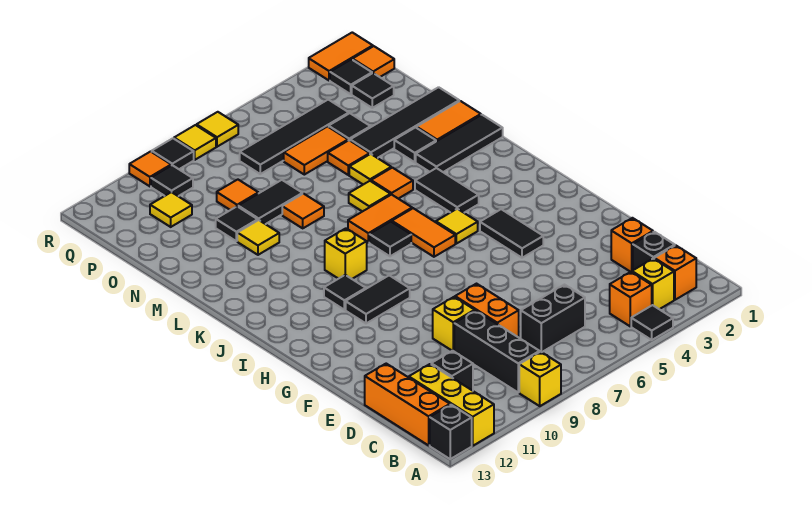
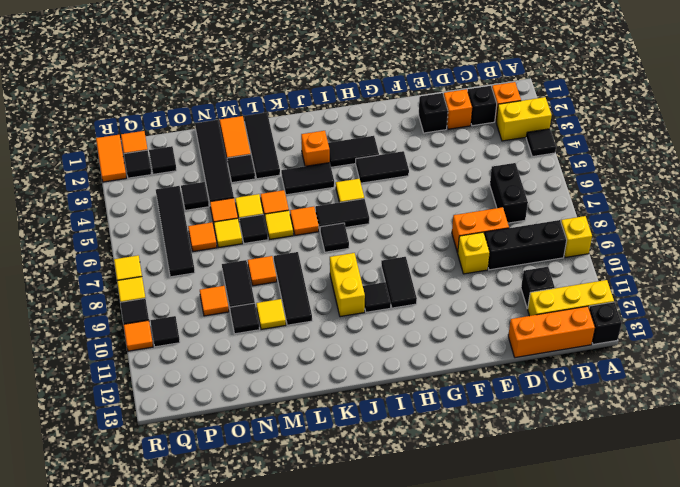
yellow brick B3 level 1 -> yellow brick A3:B3 level 1
orange brick B4 level 1 -> orange brick J3 level 1
none -> black brick E2 level 1
none -> black tile H3:I3 level 1
orange tile I6:J6 level 1 -> black tile I6:J6 level 1
yellow brick J9 level 1 -> yellow brick J9:J10 level 1
orange tile K6:K7 level 1 -> orange tile K6 level 1
none -> black tile L8:L10 level 1
none -> black tile M6 level 1
orange tile O5:O6 level 1 -> orange tile O6 level 1
yellow tile P11 level 1 -> yellow tile N6 level 1

